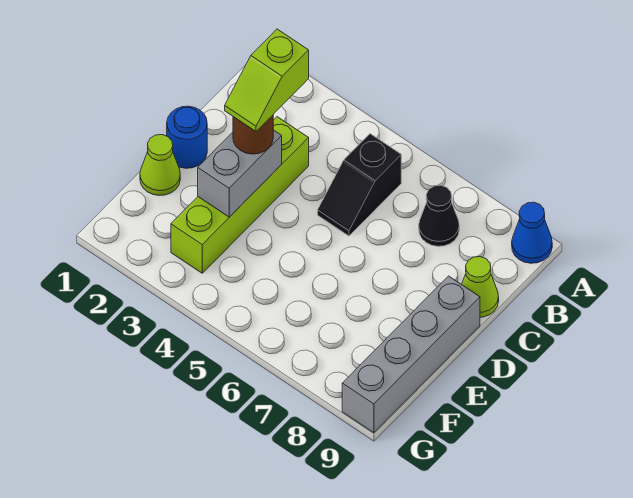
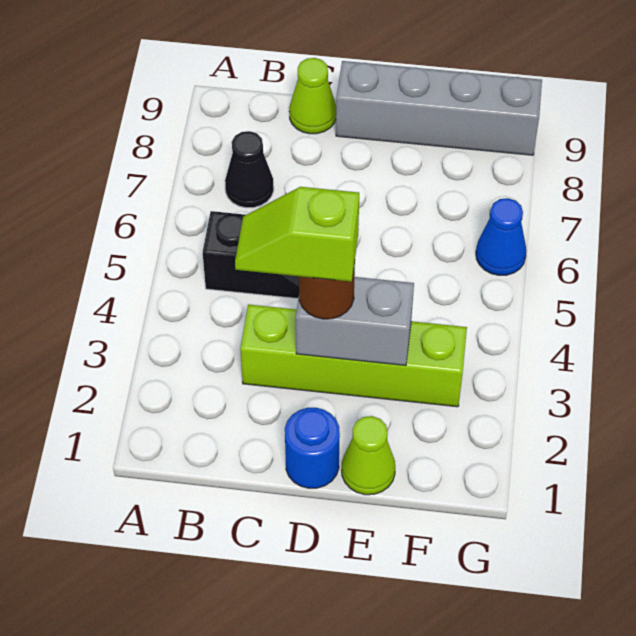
blue cone A9 level 1 -> blue cone G6 level 1
lime slope C3:D3 level 4 top C -> lime slope C3:D3 level 4 top D

